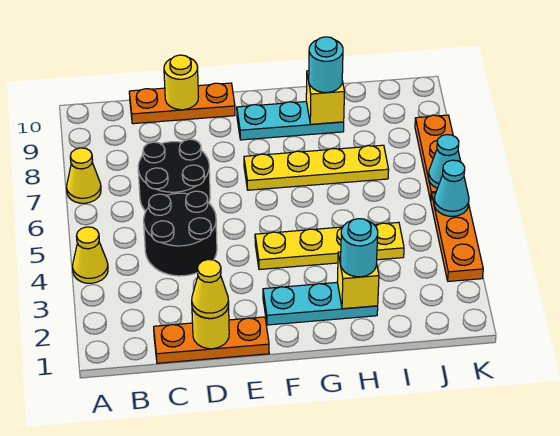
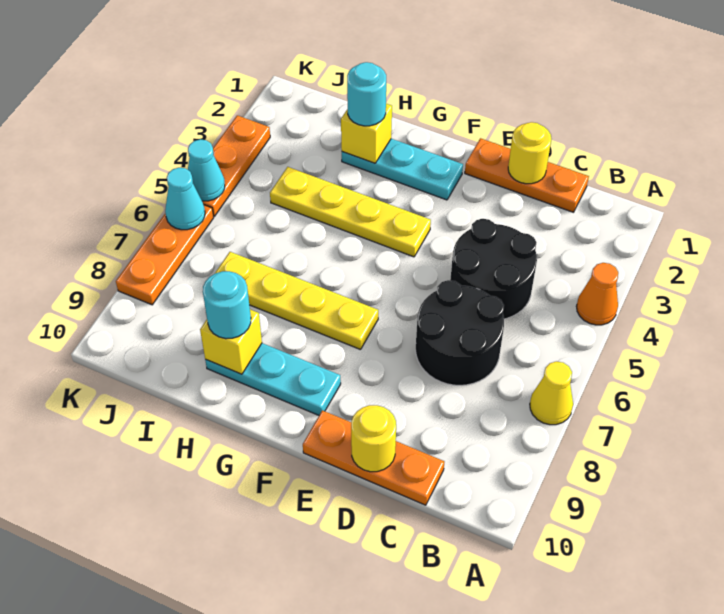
yellow cone A4 level 1 -> orange cone A4 level 1
yellow cone D1 level 3 -> none

